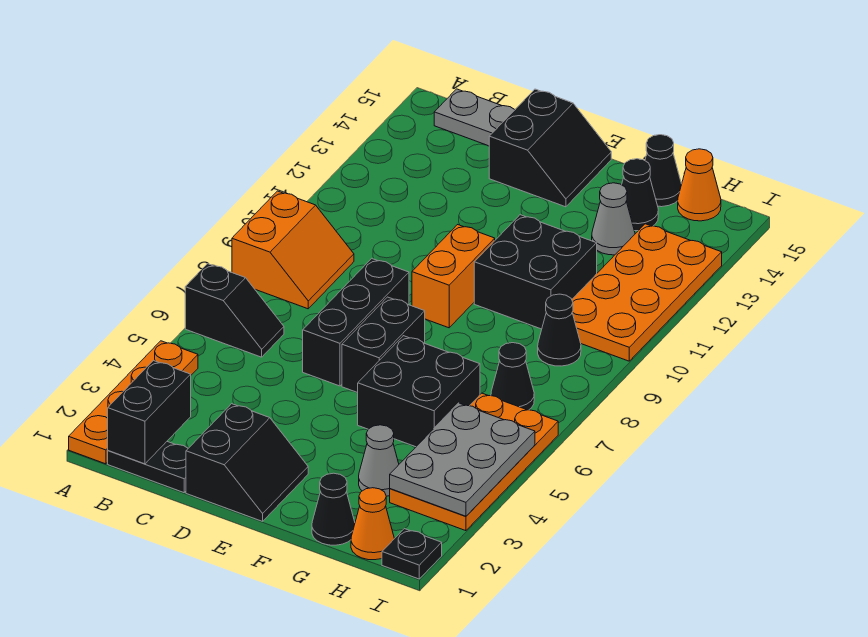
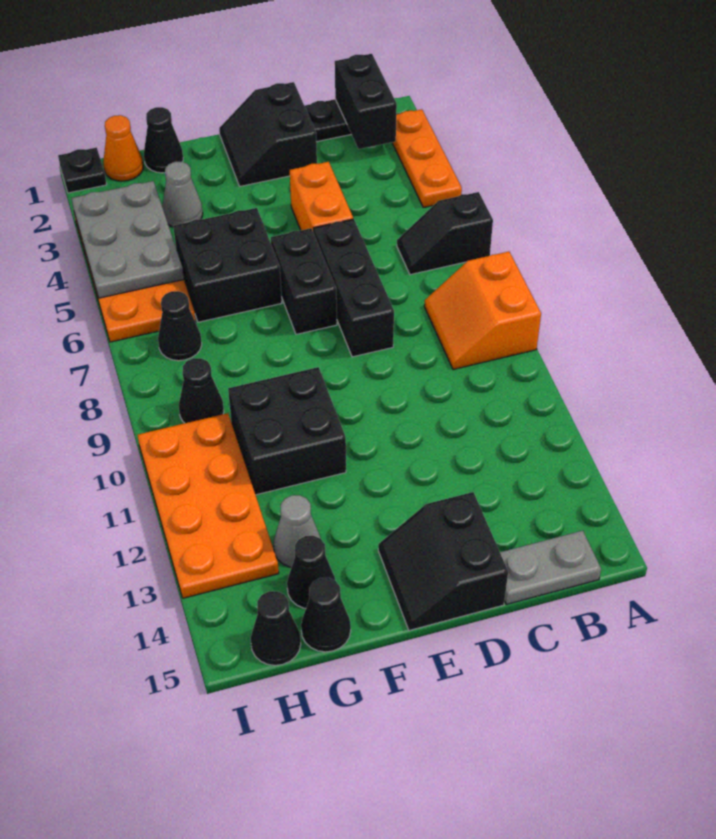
orange plate A1:A4 level 1 -> orange plate A2:A4 level 1
orange brick E9:E10 level 1 -> orange brick D4:D5 level 1
orange cone H15 level 1 -> black cone H15 level 1

